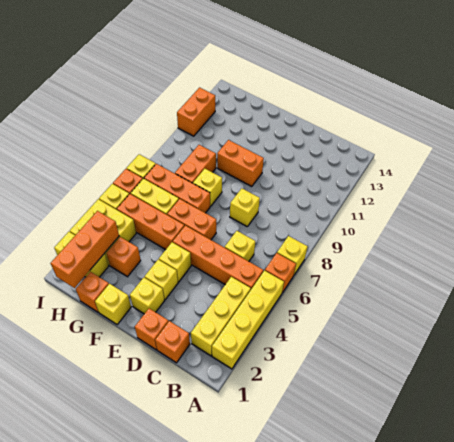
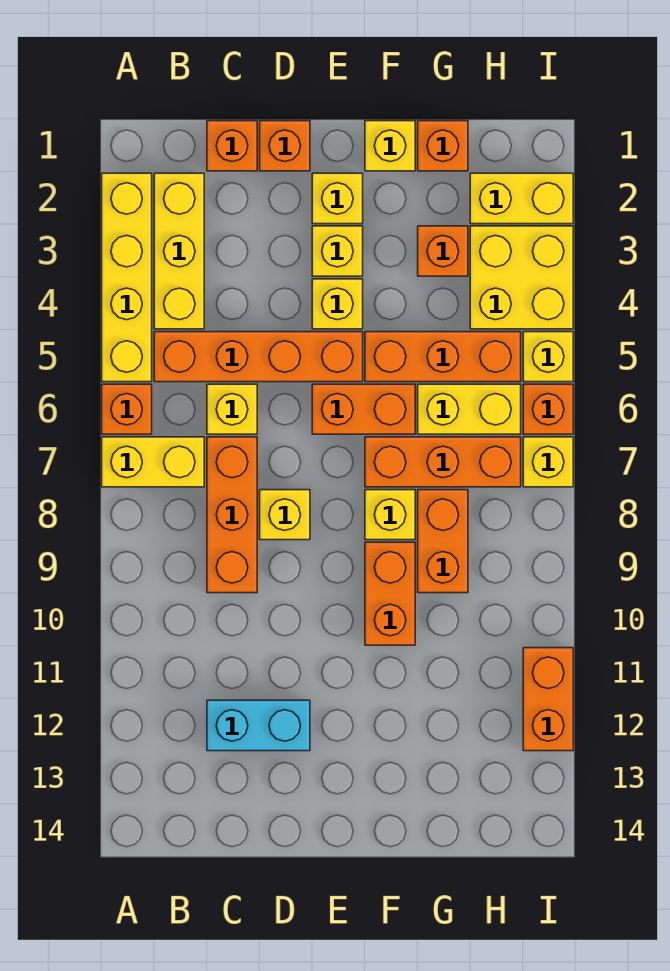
yellow brick A7 level 1 -> yellow brick A7:B7 level 1
none -> cyan brick C12:D12 level 1
orange brick E10:F10 level 1 -> orange brick F9:F10 level 1
orange brick H1:H3 level 2 -> orange brick C7:C9 level 1

